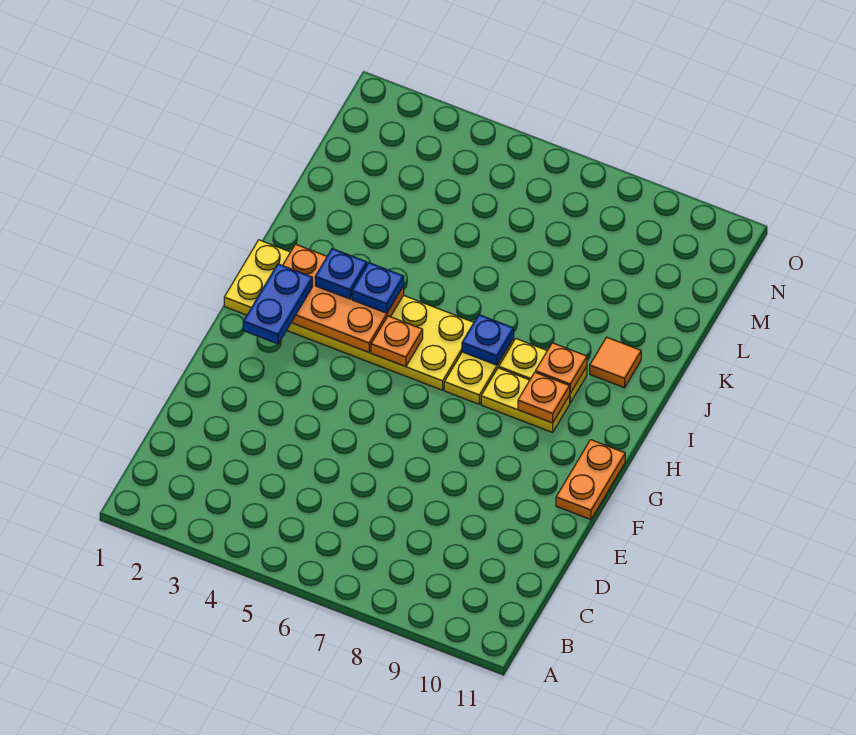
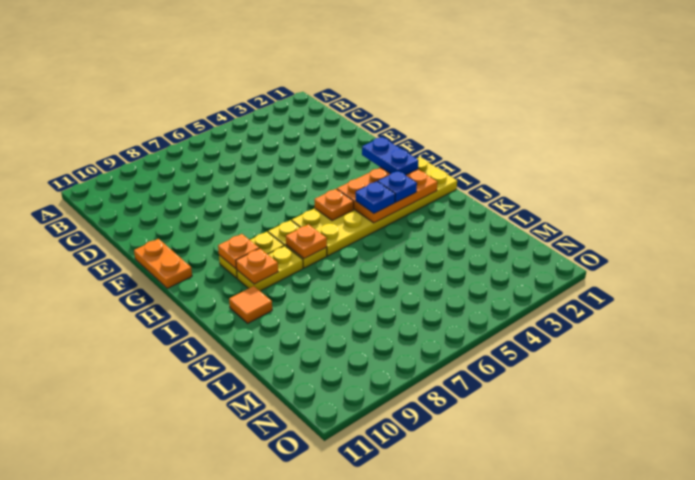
blue plate I7 level 2 -> orange plate I7 level 2

